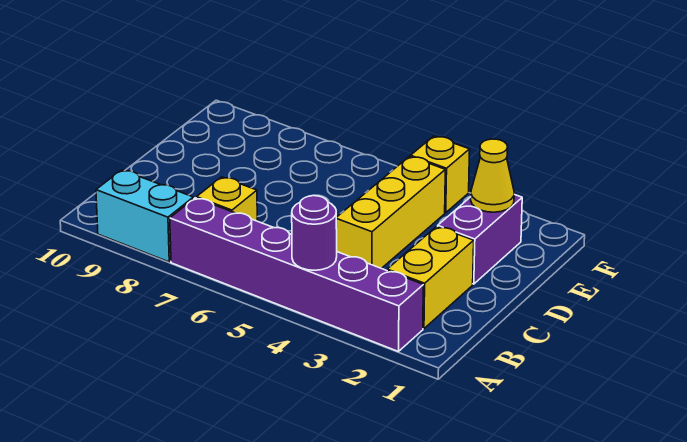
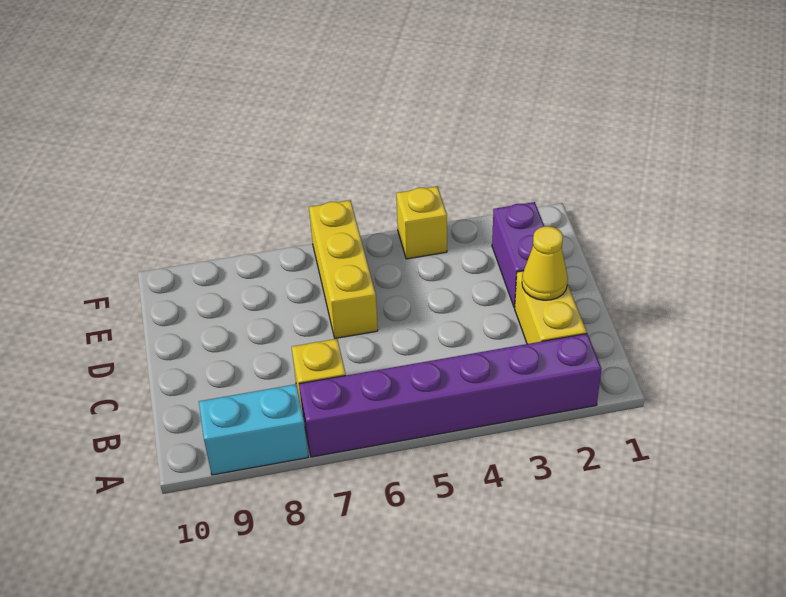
purple round brick A4 level 2 -> none
yellow brick C4:E4 level 1 -> yellow brick D6:F6 level 1
yellow cone E2 level 2 -> yellow cone C2 level 2

